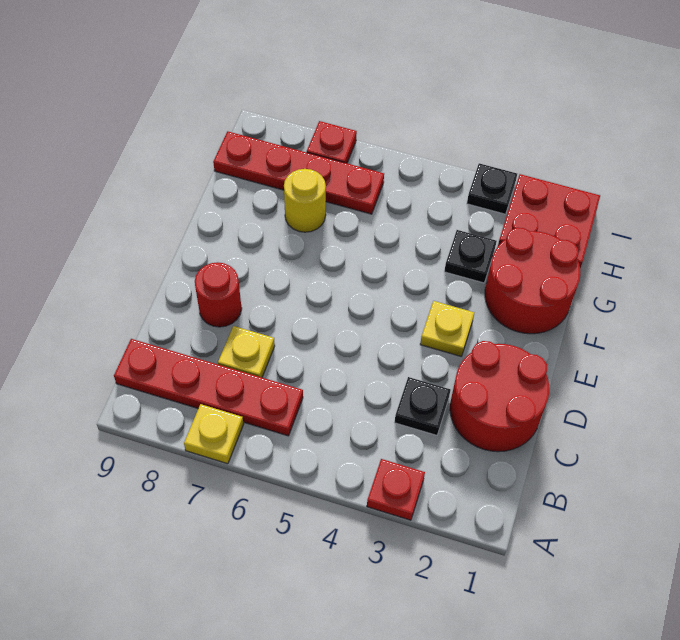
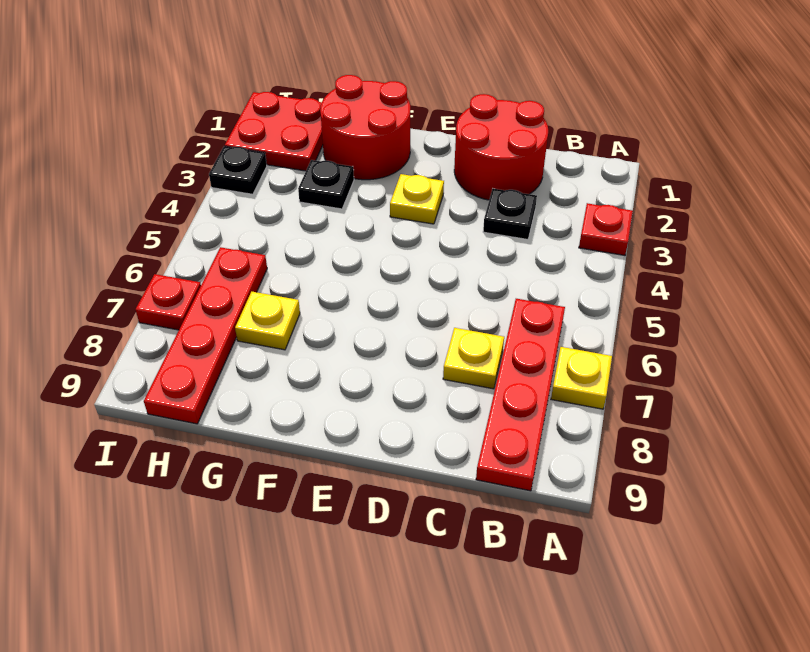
red round brick D8 level 1 -> none
yellow round brick G7 level 1 -> yellow plate G7 level 1

